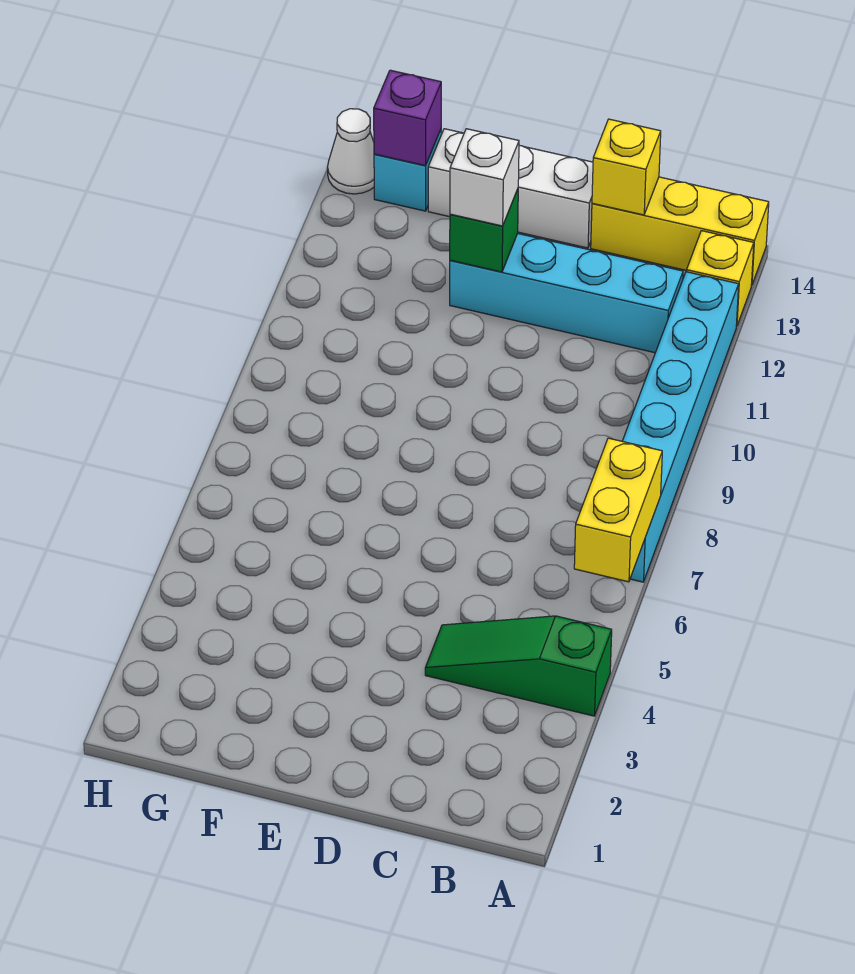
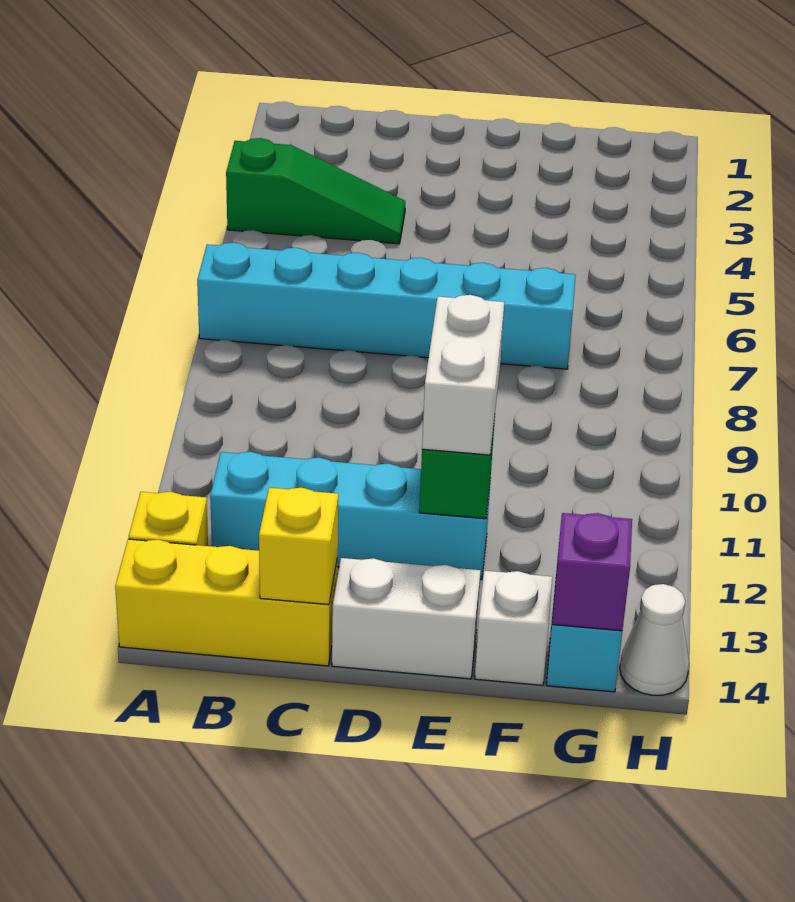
yellow brick A6:A7 level 2 -> none
cyan brick A7:A12 level 1 -> cyan brick A7:F7 level 1
white brick E12 level 3 -> white brick E11:E12 level 3

